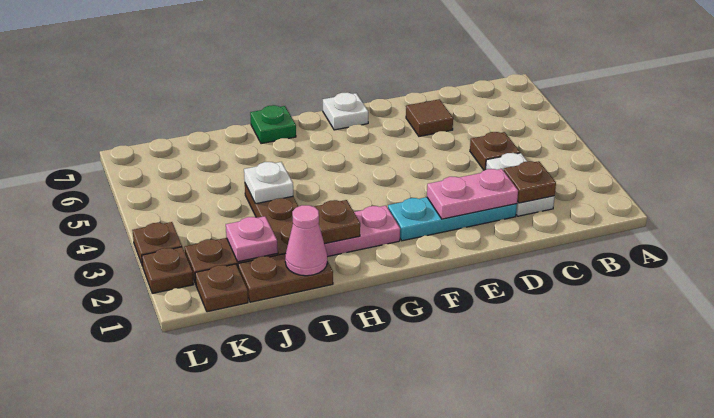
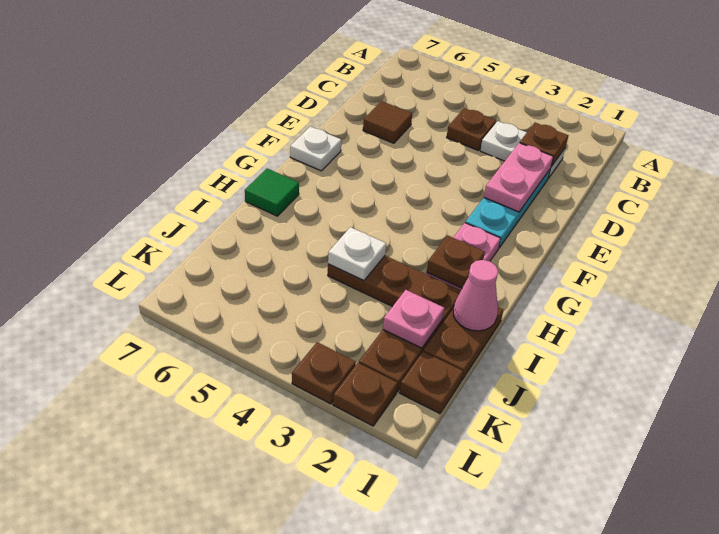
green plate H7 level 1 -> green tile H7 level 1

